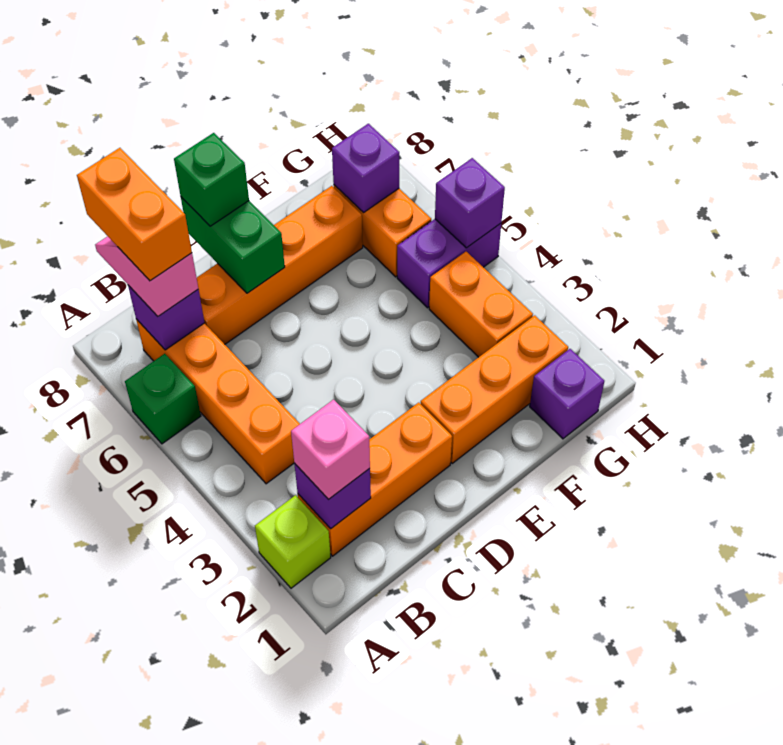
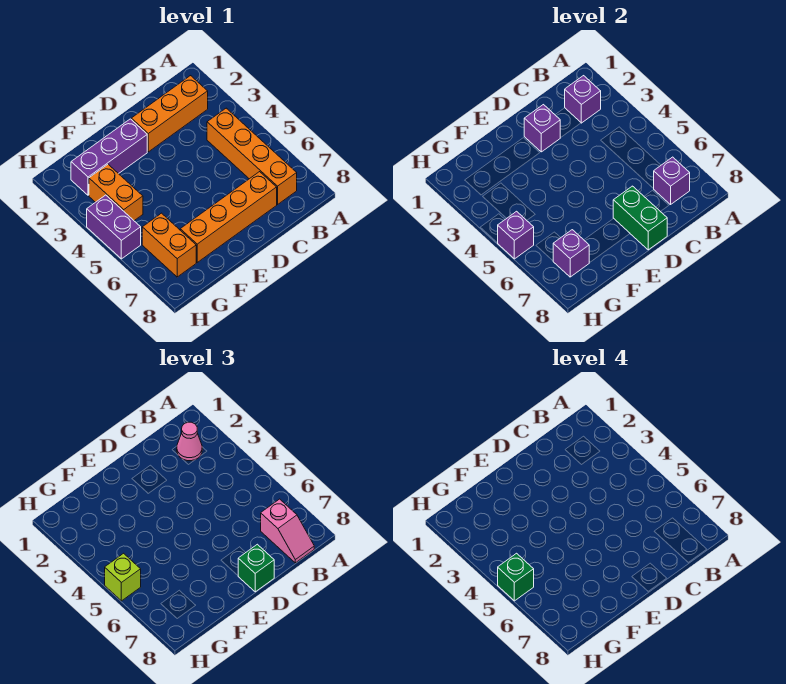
lime brick A2 level 1 -> lime brick H5 level 3
green brick A6 level 1 -> green brick H5 level 4
pink brick B2 level 3 -> pink cone B2 level 3
orange brick B7:B8 level 4 -> none
orange brick E2:G2 level 1 -> purple brick E2:G2 level 1
purple brick G1 level 1 -> purple brick D2 level 2
purple brick G5:H5 level 1 -> purple brick H4:H5 level 1

